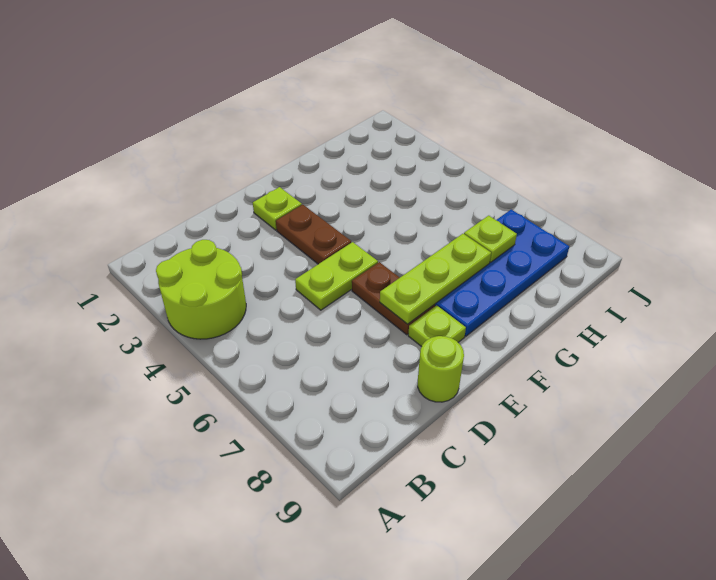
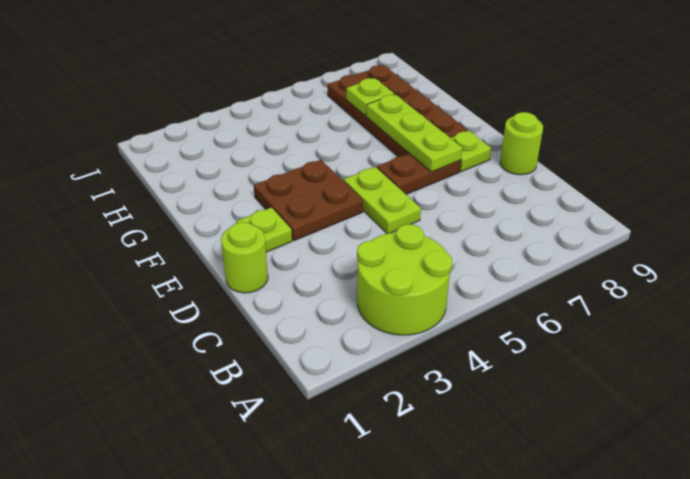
none -> lime round brick D1 level 1
brown plate E3:E4 level 1 -> brown plate E3:F4 level 1
blue plate F7:I8 level 1 -> brown plate F7:I8 level 1

